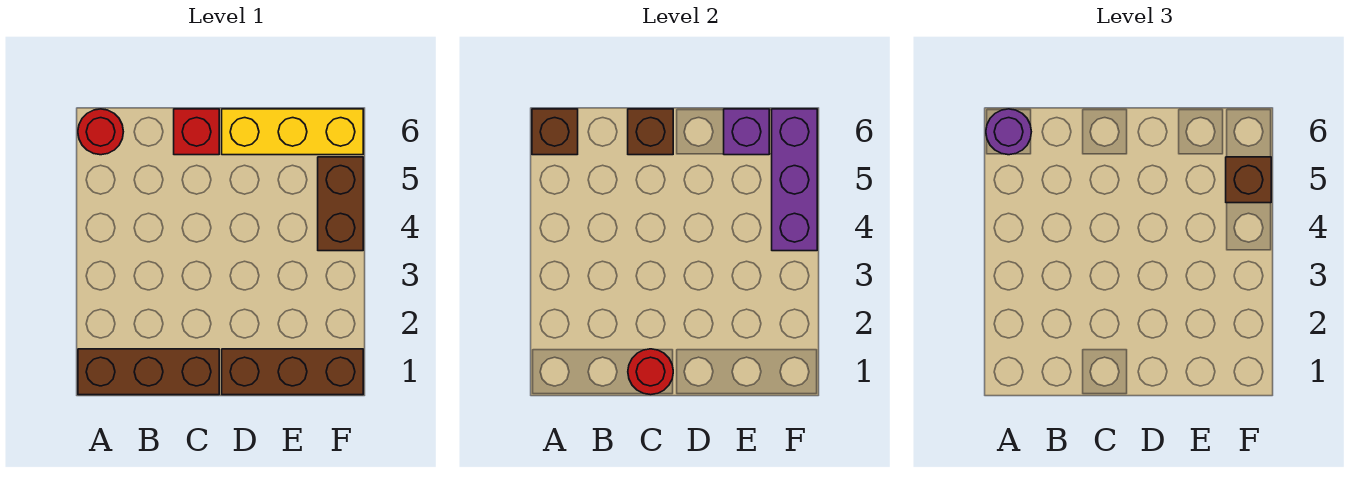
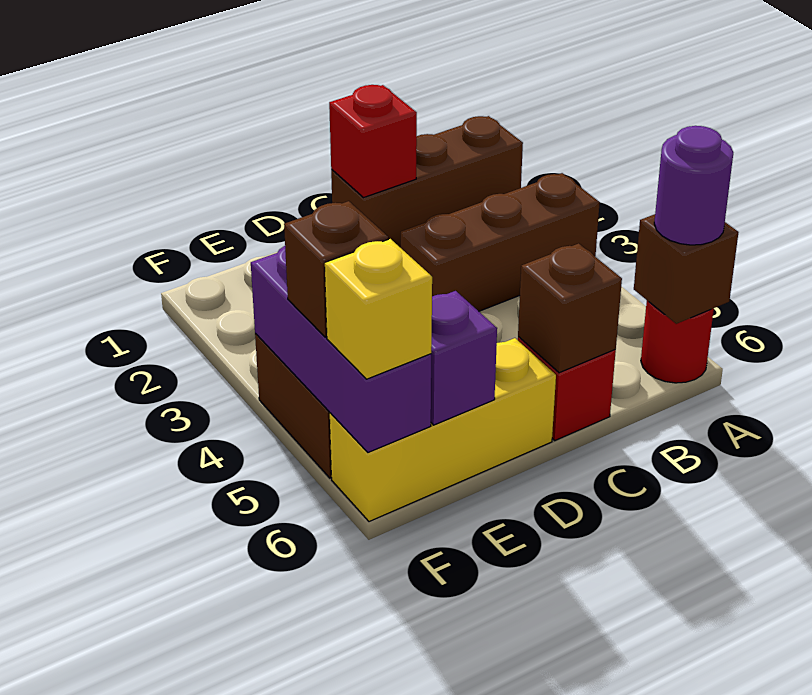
red round brick C1 level 2 -> red brick C1 level 2
brown brick D1:F1 level 1 -> brown brick A3:C3 level 1
none -> yellow brick F6 level 3

